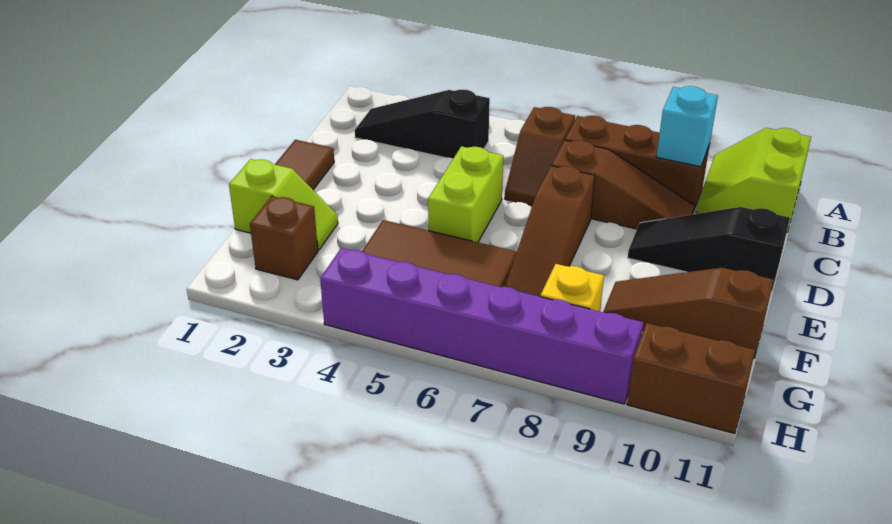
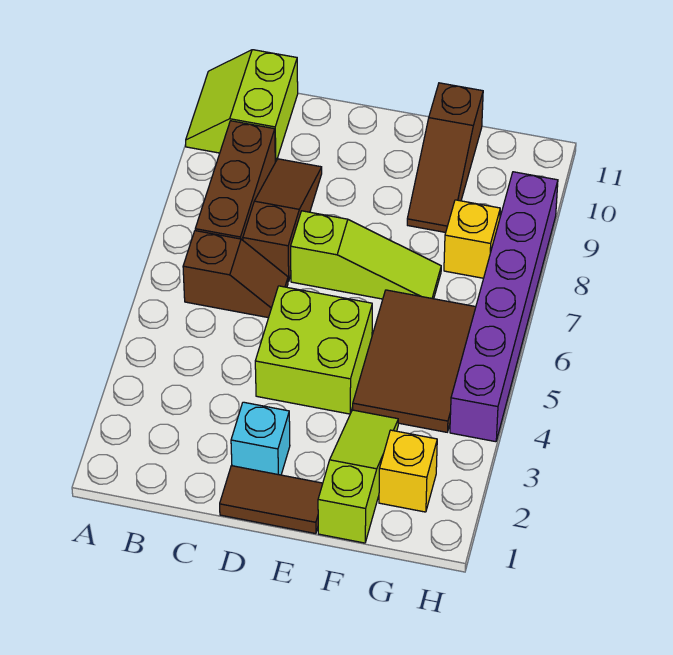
lime slope A10:B11 level 1 top 11 -> lime slope A10:B11 level 1 top B
black slope B2:B4 level 1 top 4 -> none
cyan brick B9 level 2 -> cyan brick D2 level 1
lime brick D5:E5 level 1 -> lime brick D4:E5 level 1
brown slope D7:F7 level 1 top D -> lime slope D7:F7 level 1 top D
black slope D9:D11 level 1 top 11 -> none
lime slope F1:F2 level 1 top 1 -> lime slope F1:F3 level 1 top 1
brown brick G2 level 1 -> yellow brick G2 level 1
brown brick H10:H11 level 1 -> none

